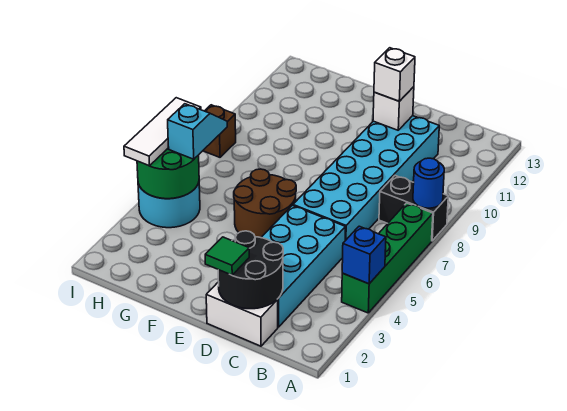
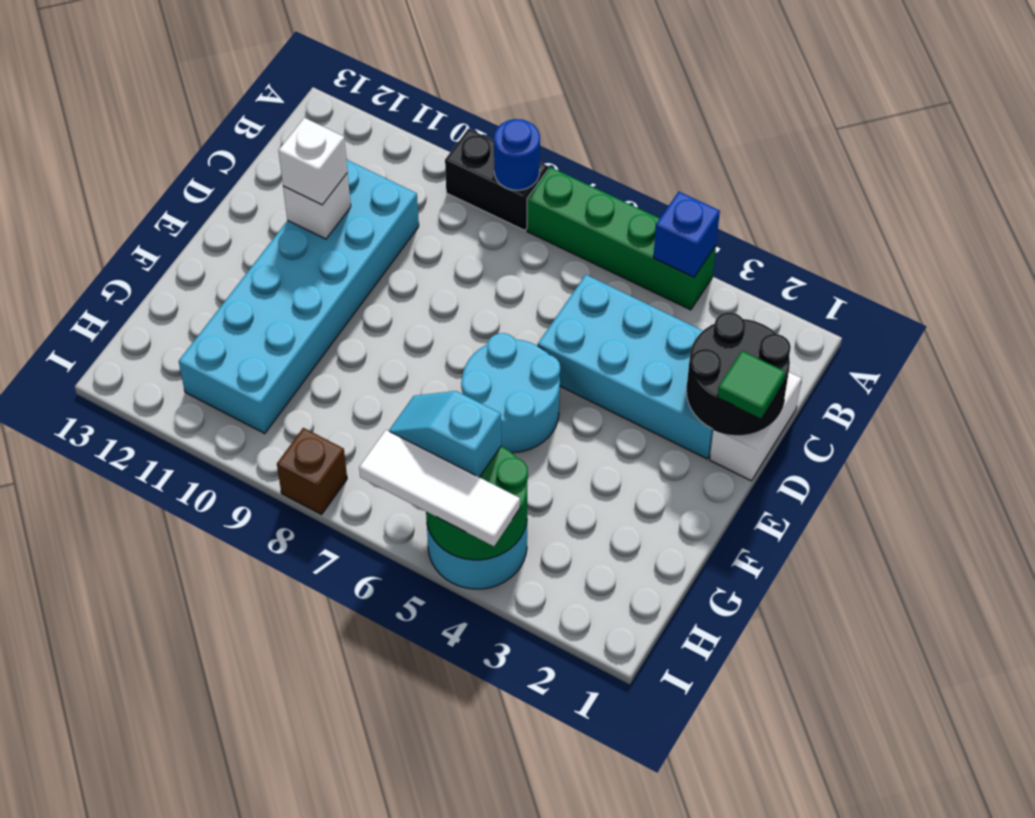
black brick A8:B8 level 1 -> black brick A8:A9 level 1
cyan brick C6:D11 level 1 -> cyan brick C10:H11 level 1
brown round brick E5:F6 level 1 -> cyan round brick E5:F6 level 1

